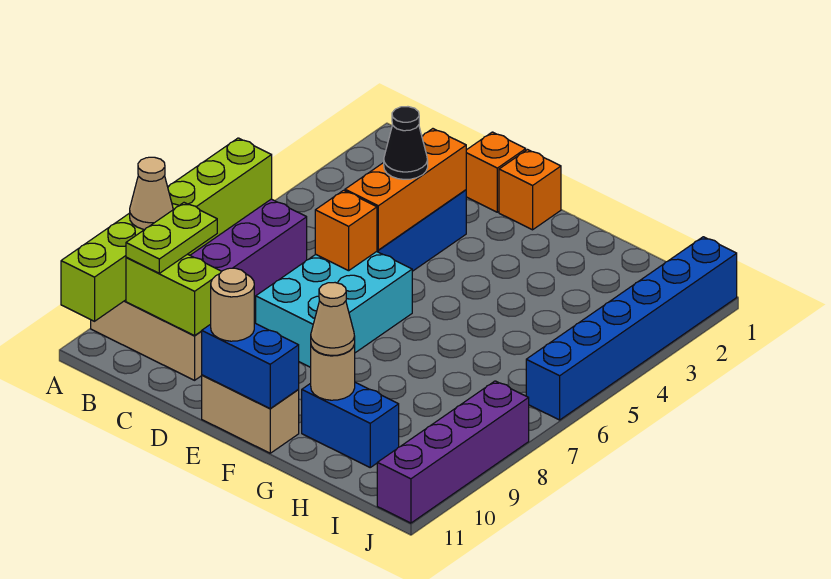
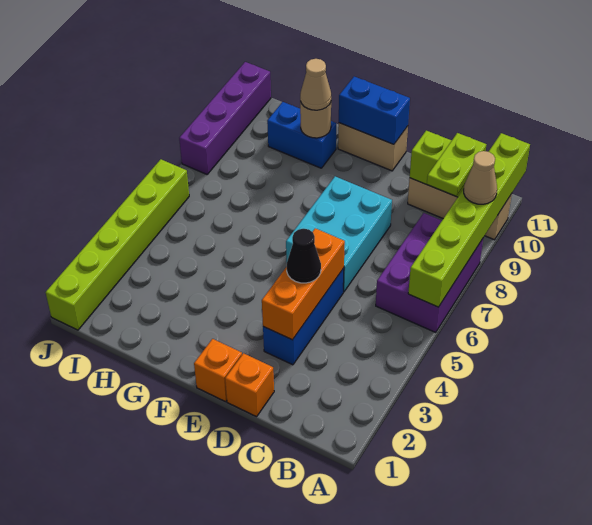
orange brick D6 level 2 -> none
tan round brick E11 level 3 -> none
blue brick J1:J6 level 1 -> lime brick J1:J6 level 1

